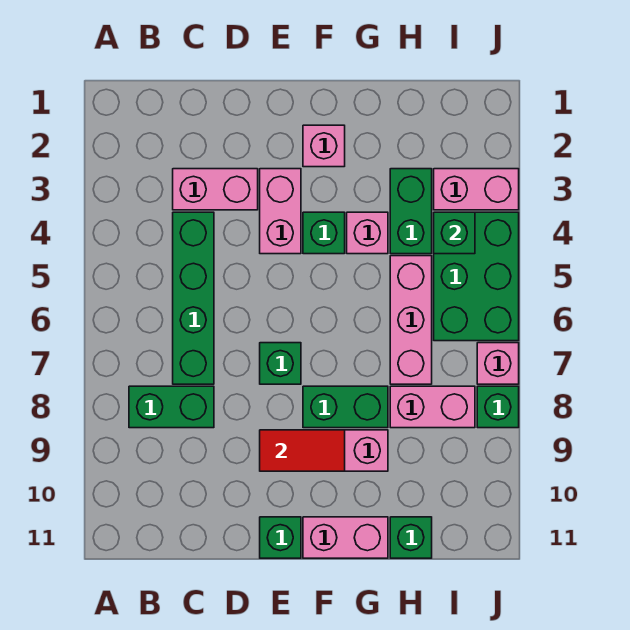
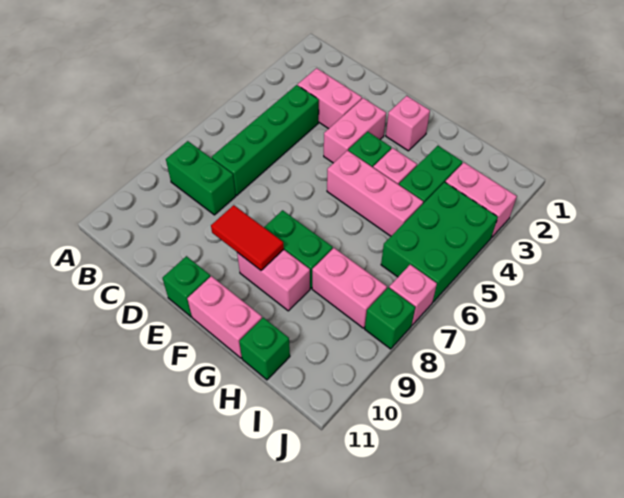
green brick E7 level 1 -> none
pink brick H5:H7 level 1 -> pink brick F5:H5 level 1
green brick I4 level 2 -> none

